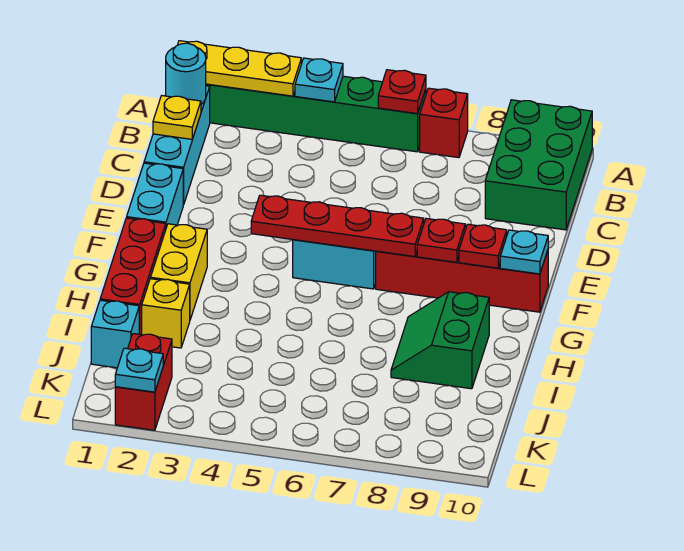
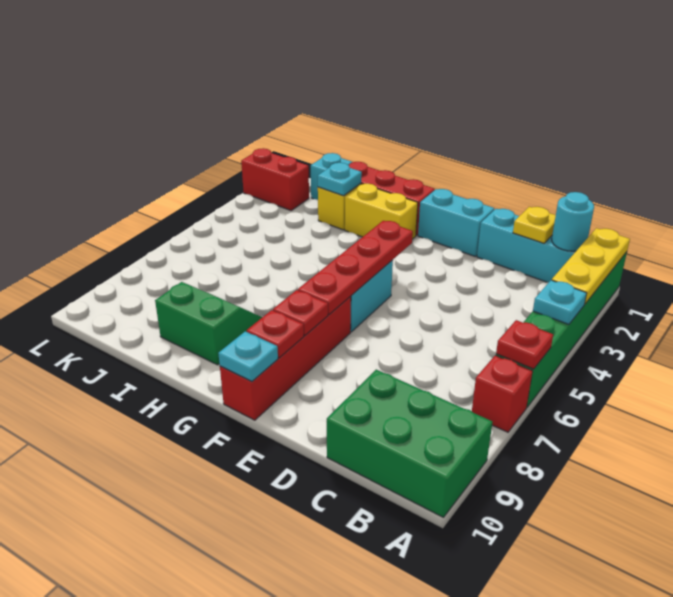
cyan plate L2 level 2 -> cyan plate I2 level 2

